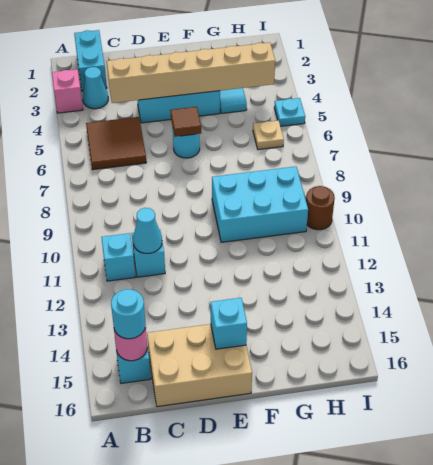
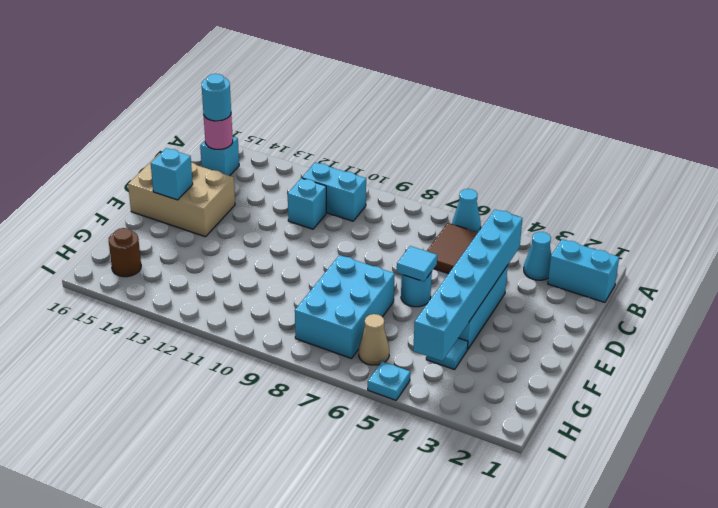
pink brick A3 level 1 -> none
cyan brick B11 level 1 -> cyan brick B10:B11 level 1
tan brick C4:H4 level 2 -> cyan brick C4:H4 level 2
cyan cone C11 level 2 -> cyan cone A6 level 1
tan brick C15:E16 level 1 -> tan brick D14:E16 level 1
brown tile E6 level 2 -> cyan tile E6 level 2
cyan brick F9:H10 level 1 -> cyan brick F7:H8 level 1
tan plate H6 level 1 -> tan cone H6 level 1
brown round brick I10 level 1 -> brown round brick H15 level 1

